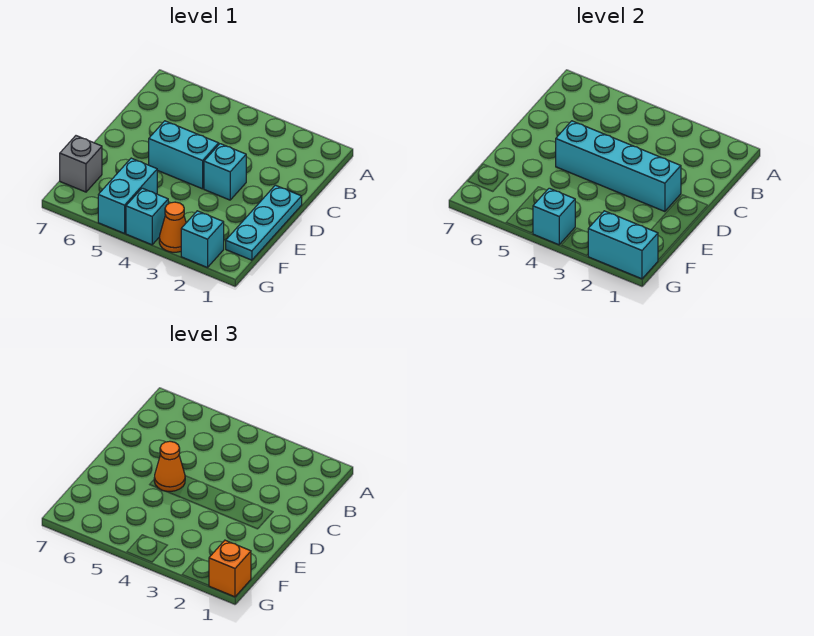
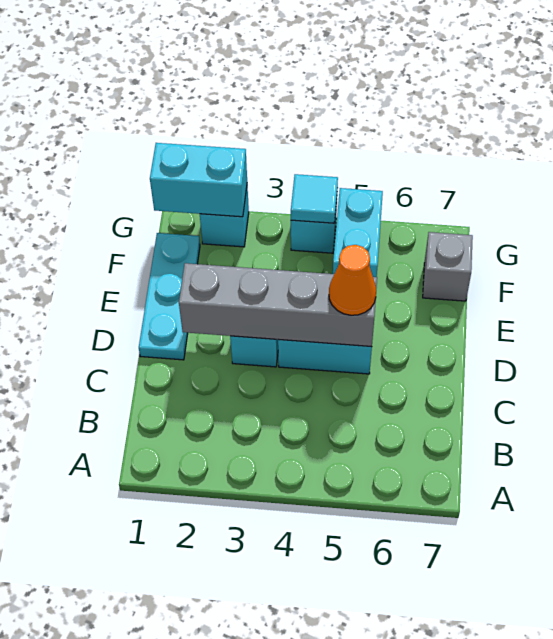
cyan brick D2:D5 level 2 -> grey brick D2:D5 level 2
orange brick G1 level 3 -> none
orange cone G3 level 1 -> none
cyan brick G4 level 2 -> cyan tile G4 level 2

